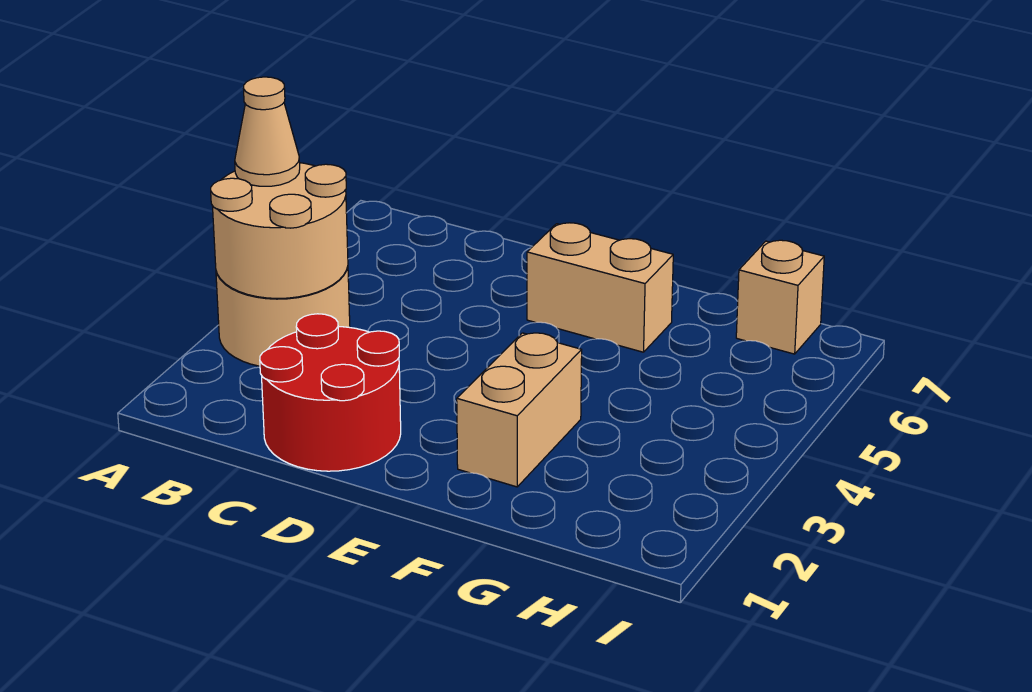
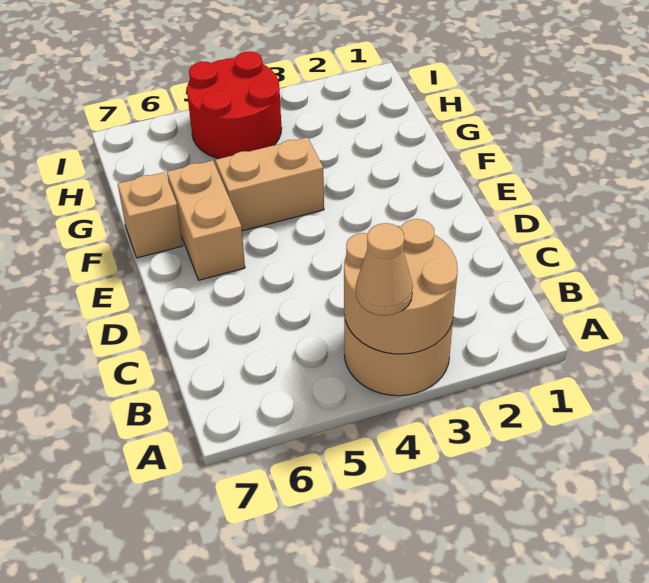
red round brick C1:D2 level 1 -> red round brick H4:I5 level 1
tan brick F2:F3 level 1 -> tan brick F4:F5 level 1
tan brick H7 level 1 -> tan brick F7 level 1

